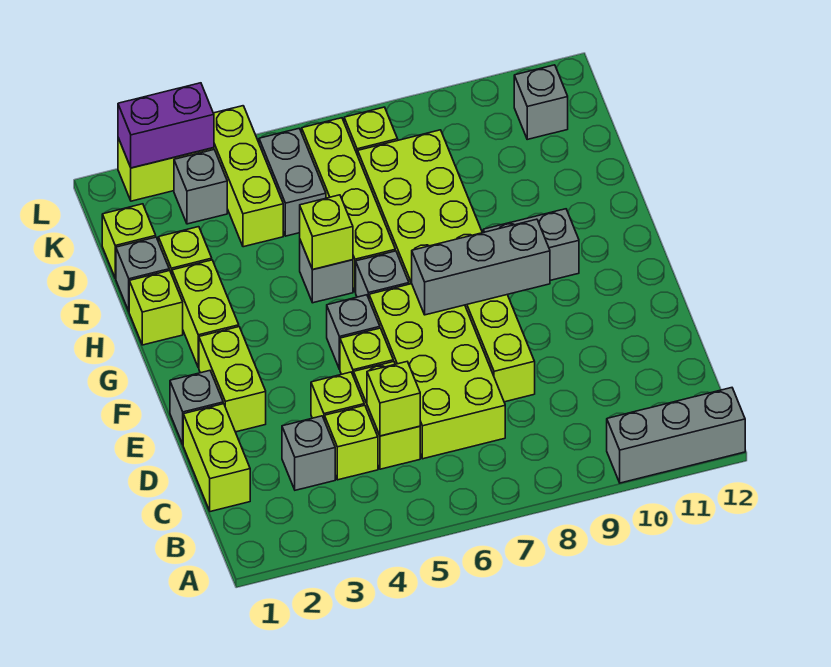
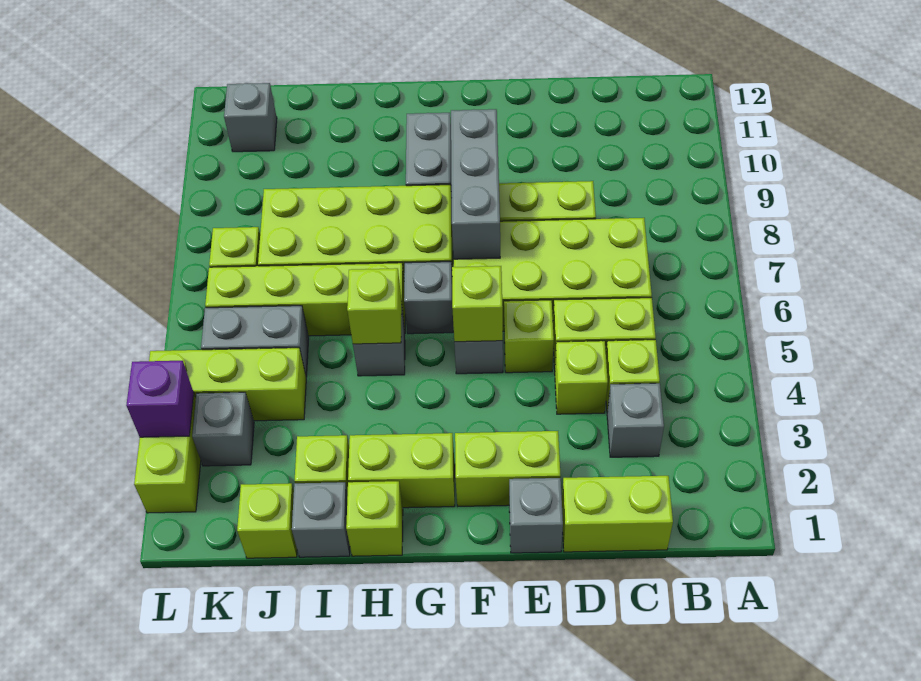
grey brick A10:A12 level 1 -> none
lime brick C5 level 2 -> lime brick F5 level 2
purple brick L2:L3 level 2 -> purple brick L3 level 2

